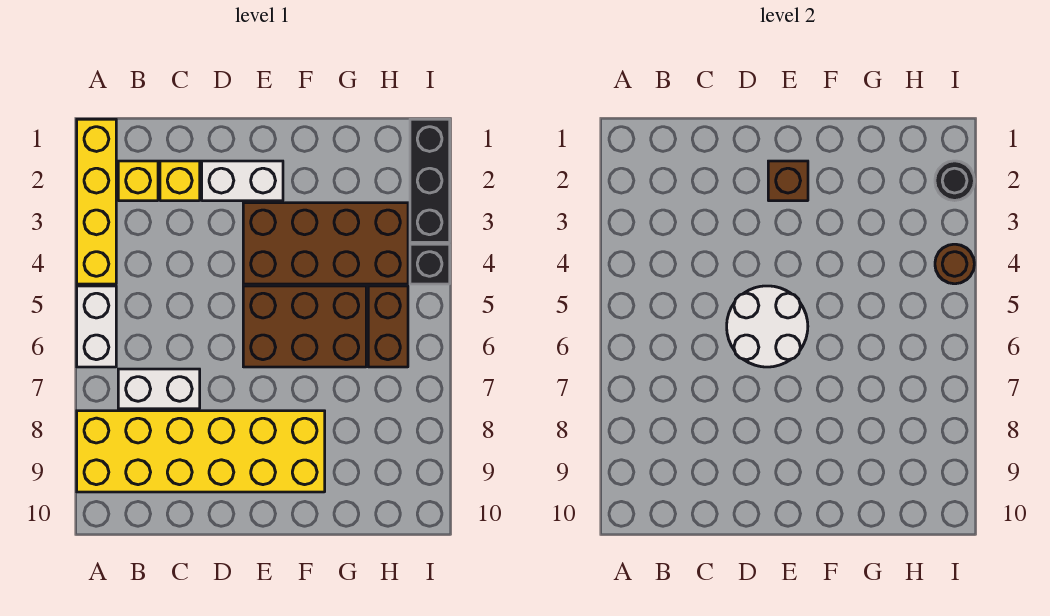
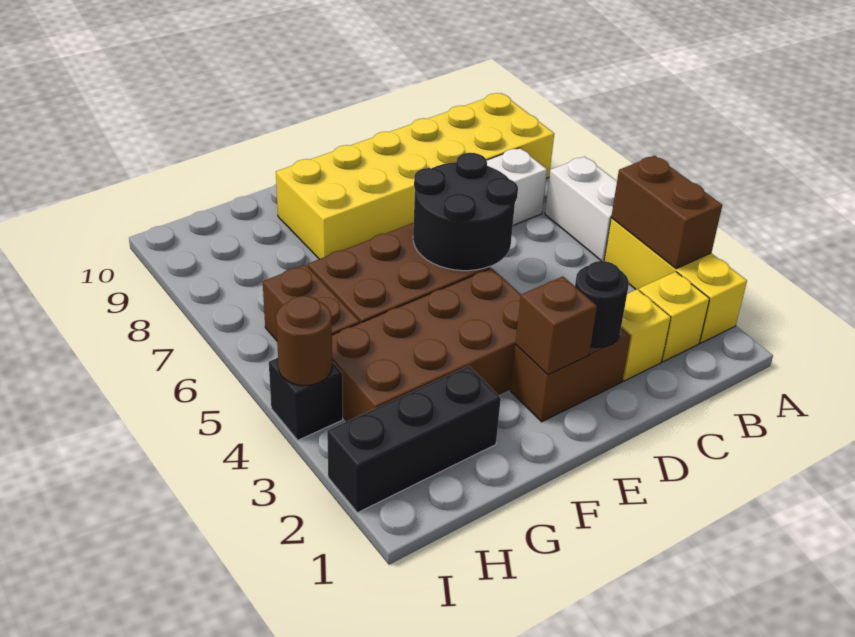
yellow brick A1:A4 level 1 -> yellow brick A2:A4 level 1
none -> brown brick A3:A4 level 2
white brick D2:E2 level 1 -> brown brick D2:E2 level 1
white round brick D5:E6 level 2 -> black round brick D5:E6 level 2
black brick I1:I3 level 1 -> black brick G2:I2 level 1
black round brick I2 level 2 -> black round brick D2 level 2

